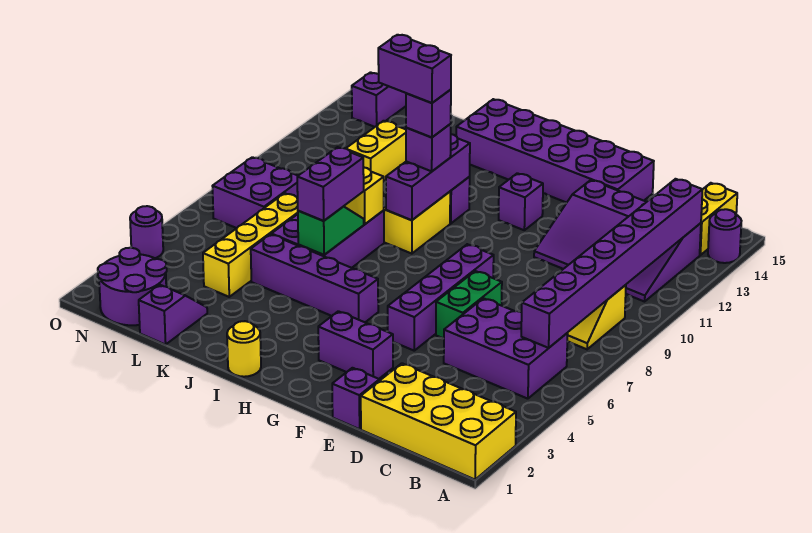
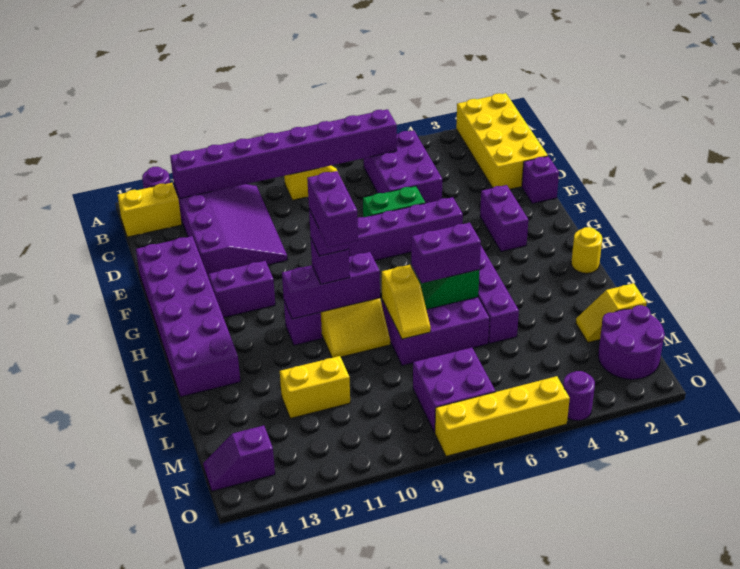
purple brick G12 level 1 -> purple brick G12:G13 level 1
purple slope L1:L2 level 1 top 1 -> yellow slope L1:L2 level 1 top 1
yellow brick L4:L7 level 1 -> yellow brick O5:O8 level 1

